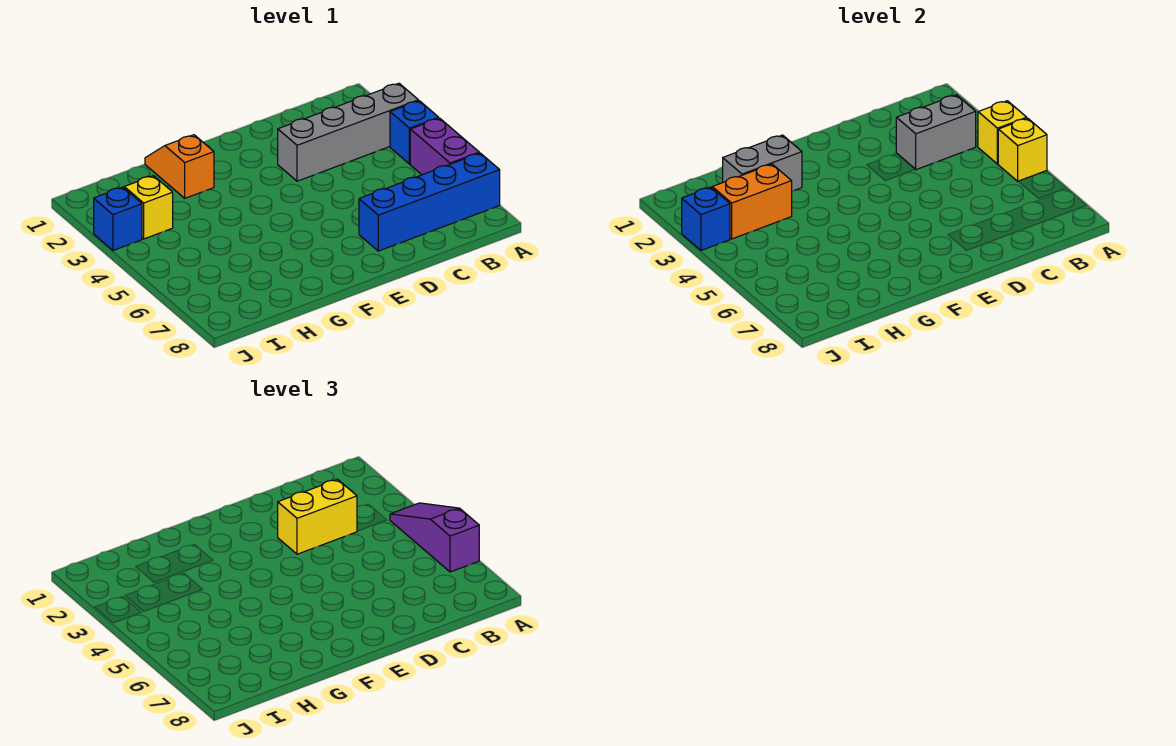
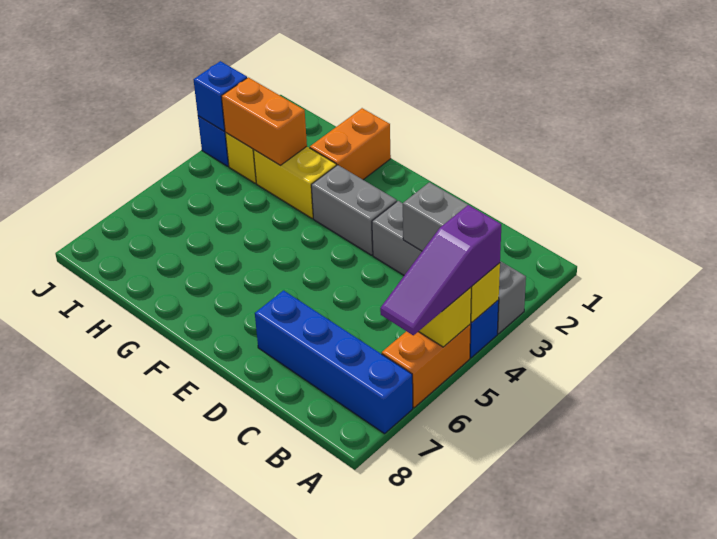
purple slope A4:A6 level 3 top 6 -> purple slope A4:A6 level 3 top 4
purple brick A5:A6 level 1 -> orange brick A5:A6 level 1
yellow brick C3:D3 level 3 -> yellow brick G3:H3 level 1
orange slope G1:G2 level 1 top 2 -> orange brick G1:G2 level 1
grey brick G2:H2 level 2 -> grey brick E3:F3 level 1

